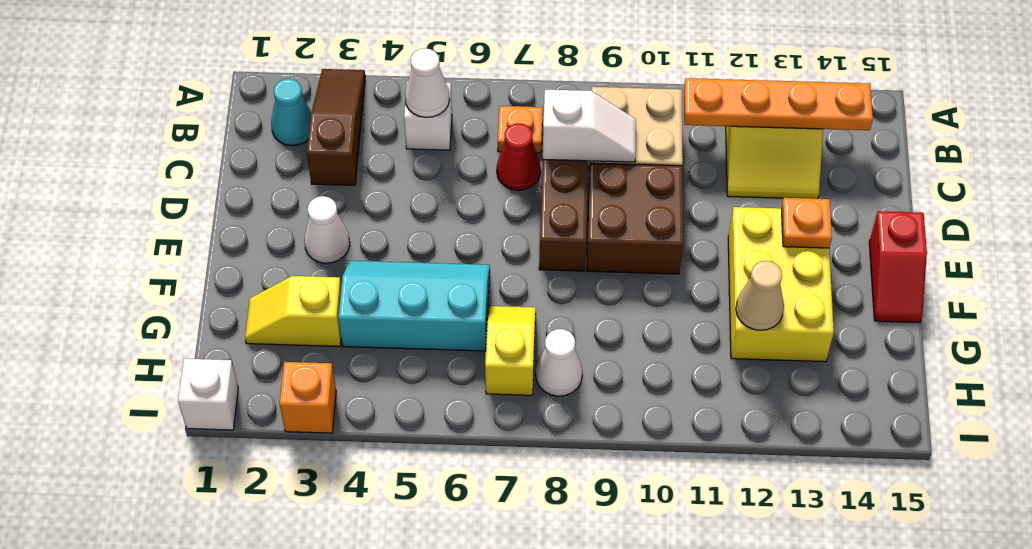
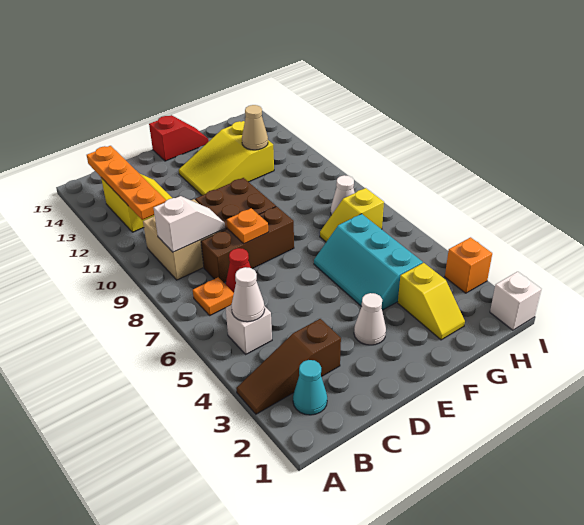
white slope C8:C9 level 2 top 8 -> white slope B9:C9 level 2 top B
yellow brick E12:G13 level 1 -> yellow slope E12:G13 level 1 top G
orange plate E13 level 2 -> orange plate D8 level 2

